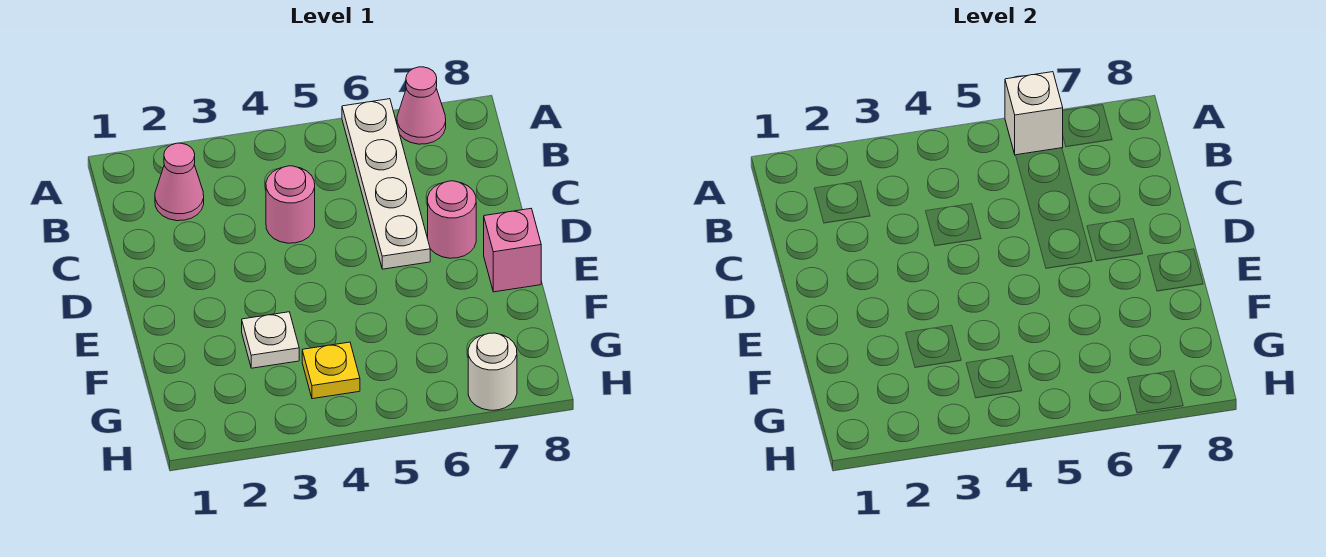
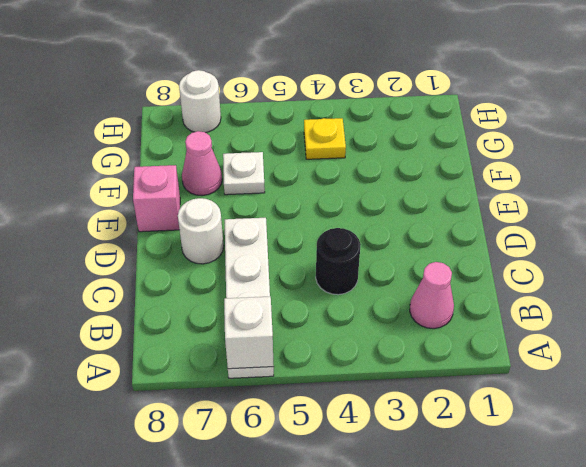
pink cone A7 level 1 -> pink cone F7 level 1
pink round brick C4 level 1 -> black round brick C4 level 1
pink round brick D7 level 1 -> white round brick D7 level 1
white plate F3 level 1 -> white plate F6 level 1

